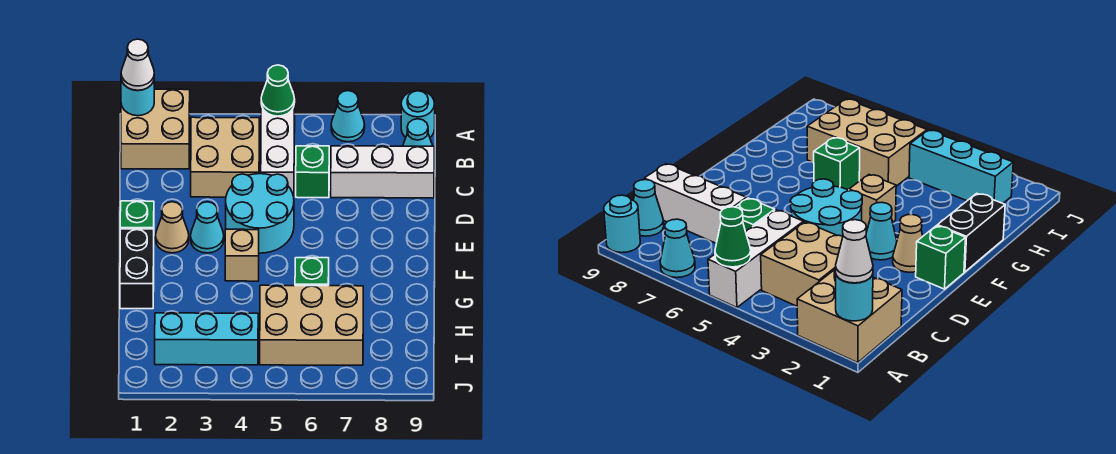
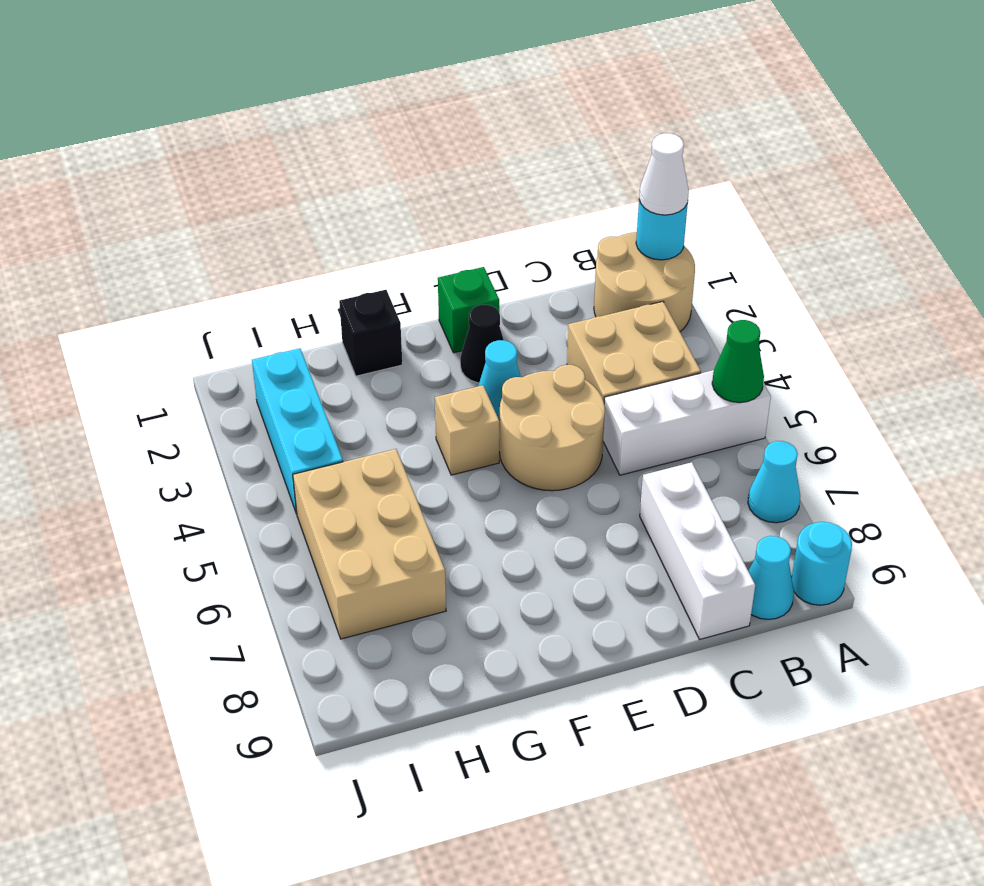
tan brick A1:B2 level 1 -> tan round brick A1:B2 level 1
green brick C6 level 1 -> none
cyan round brick D4:E5 level 1 -> tan round brick D4:E5 level 1
tan cone E2 level 1 -> black cone E2 level 1
black brick F1:G1 level 1 -> black brick G1 level 1
green brick G6 level 1 -> none

